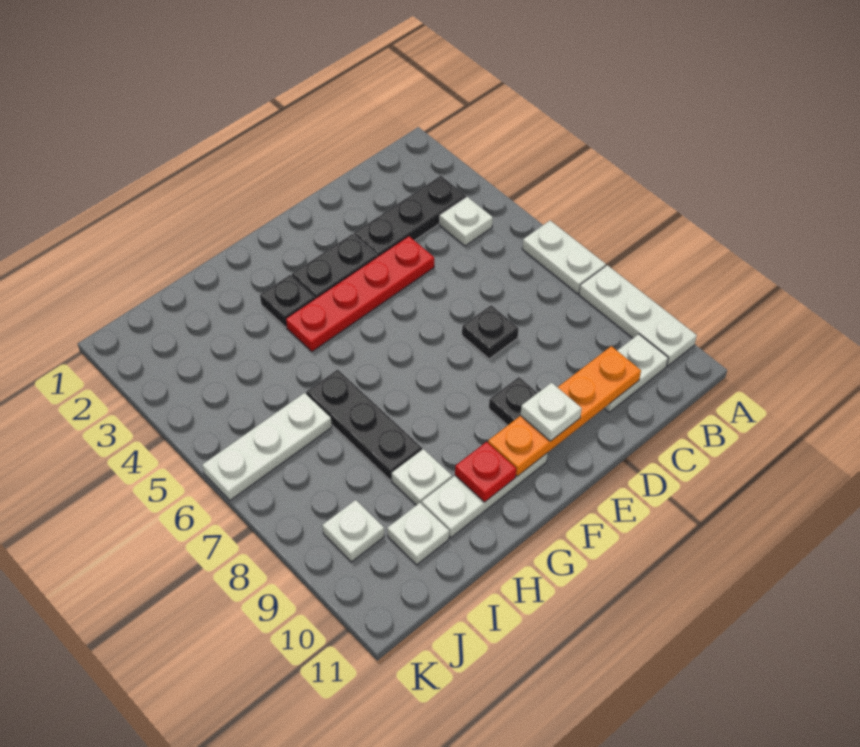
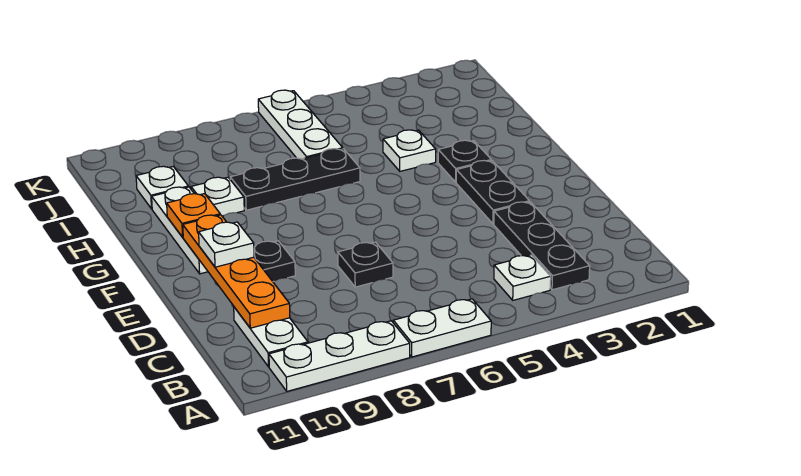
red plate D4:G4 level 1 -> none
red plate G10 level 2 -> orange plate G10 level 2
white plate J9 level 1 -> white plate H4 level 1

